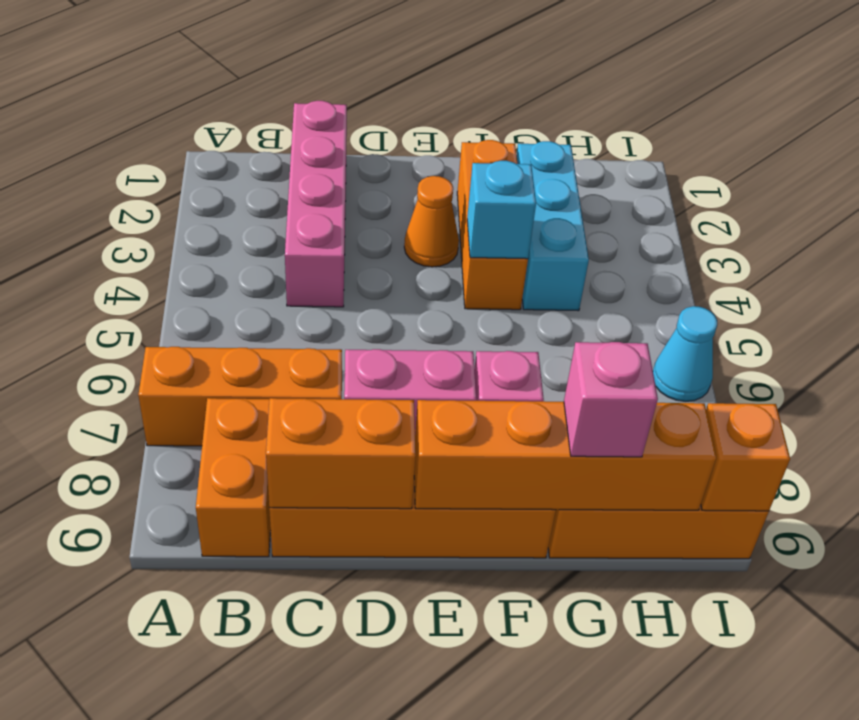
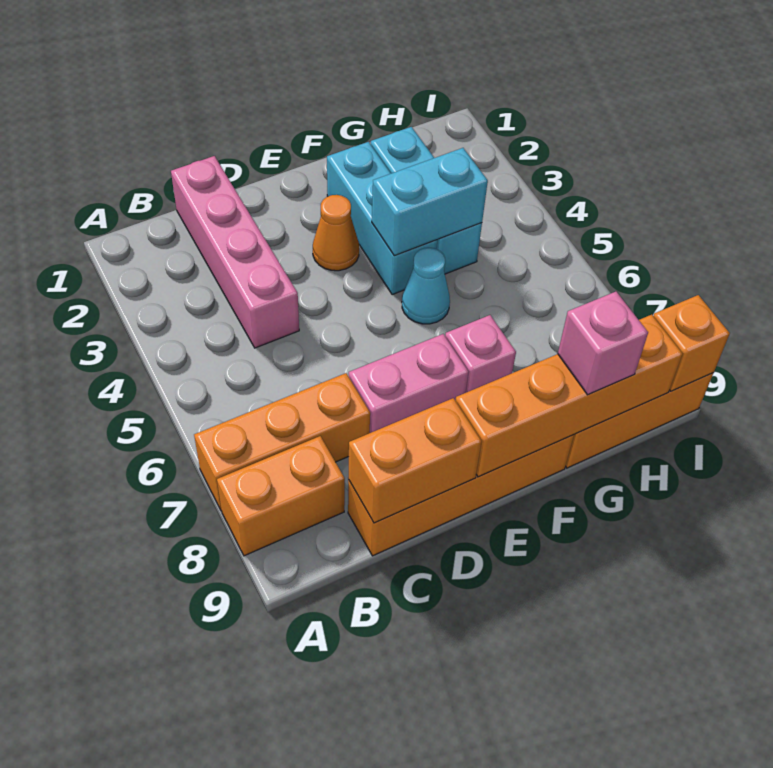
orange brick B8:B9 level 1 -> orange brick A8:B8 level 1
orange brick F2:F4 level 1 -> cyan brick F2:F4 level 1
cyan brick F4 level 2 -> cyan brick F4:G4 level 2
cyan cone I6 level 1 -> cyan cone F5 level 1

